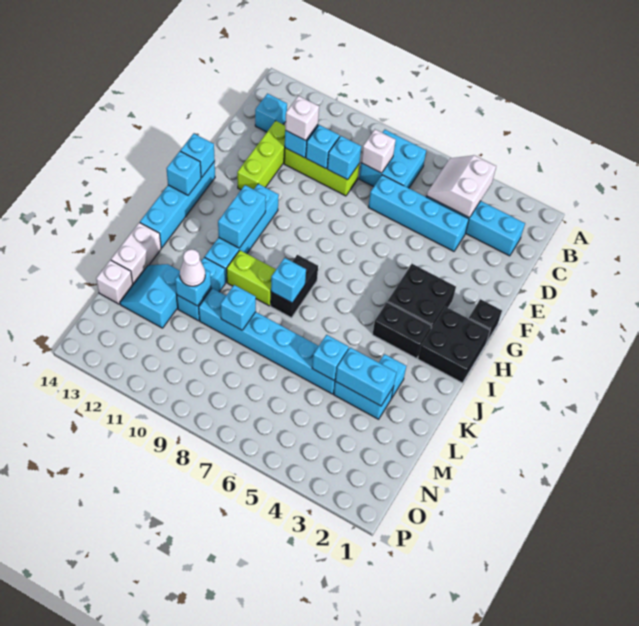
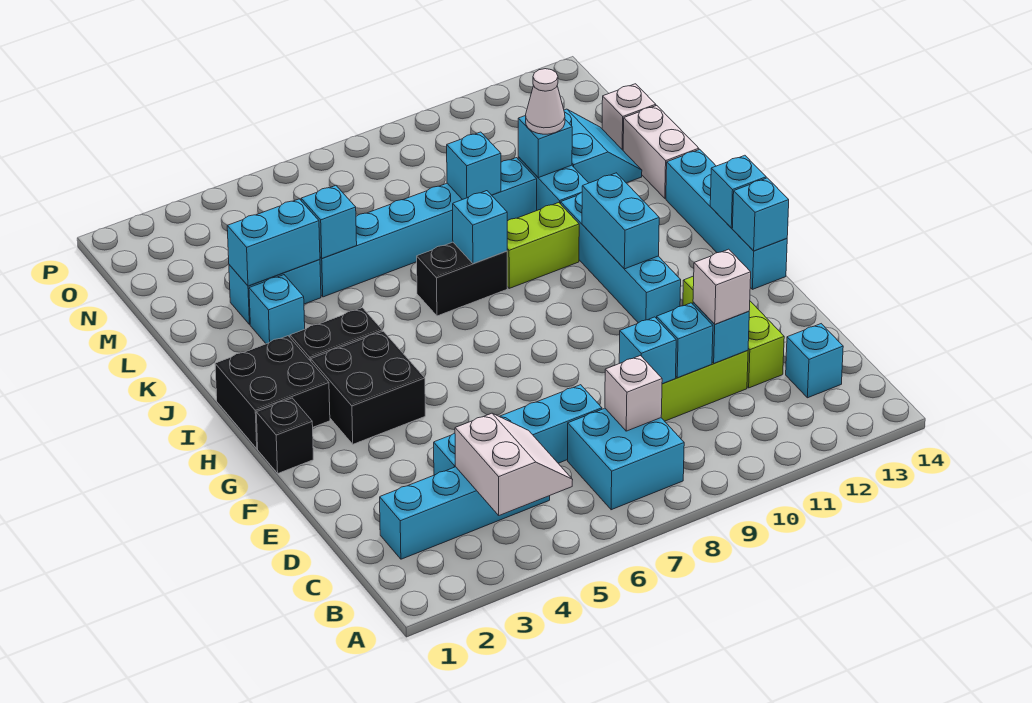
black brick I8:J8 level 1 -> black brick J7:J8 level 1

